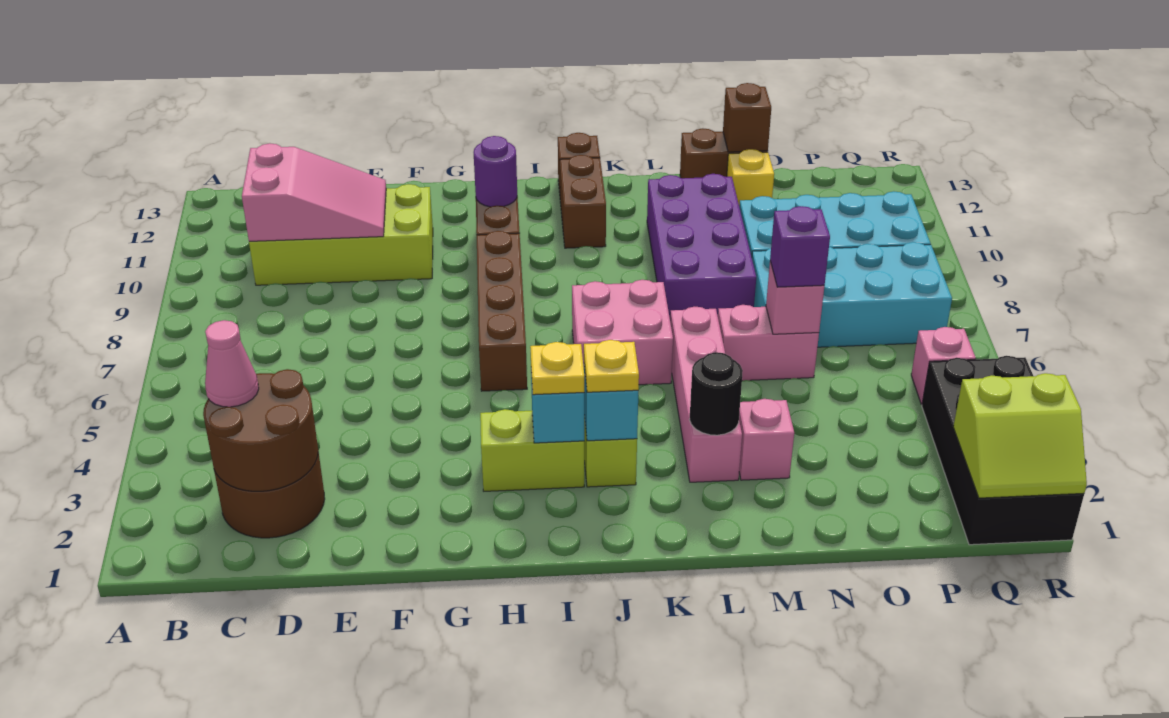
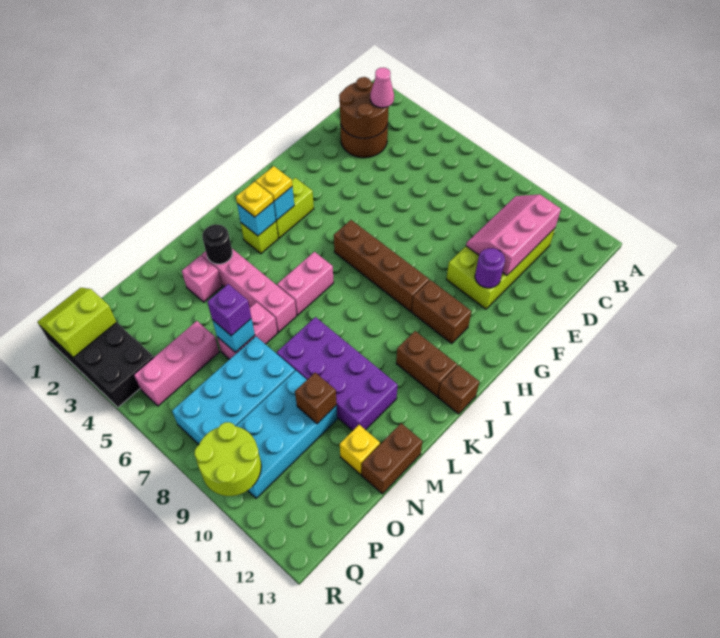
pink slope C10:E11 level 2 top C -> pink slope C10:E11 level 2 top 11
purple round brick H11 level 2 -> purple round brick F11 level 2
pink brick J6:K7 level 1 -> pink brick J6:K6 level 1
pink brick N6 level 2 -> cyan brick N6 level 2
brown brick N13 level 2 -> brown brick N10 level 2
pink brick Q5 level 1 -> pink brick O5:Q5 level 1
none -> lime round brick Q9:R10 level 2

